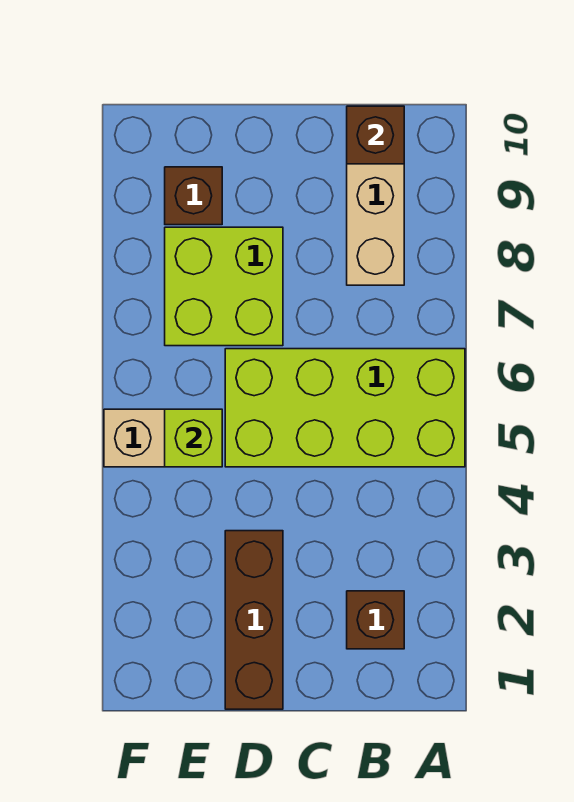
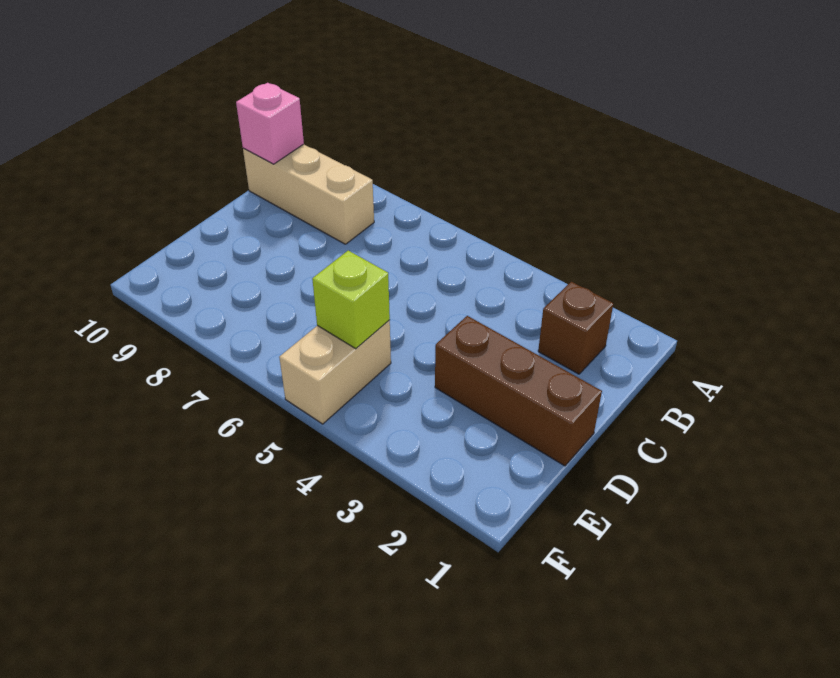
lime brick A5:D6 level 1 -> none
brown brick B10 level 2 -> pink brick B10 level 2
lime brick D7:E8 level 1 -> none
brown brick E9 level 1 -> none

